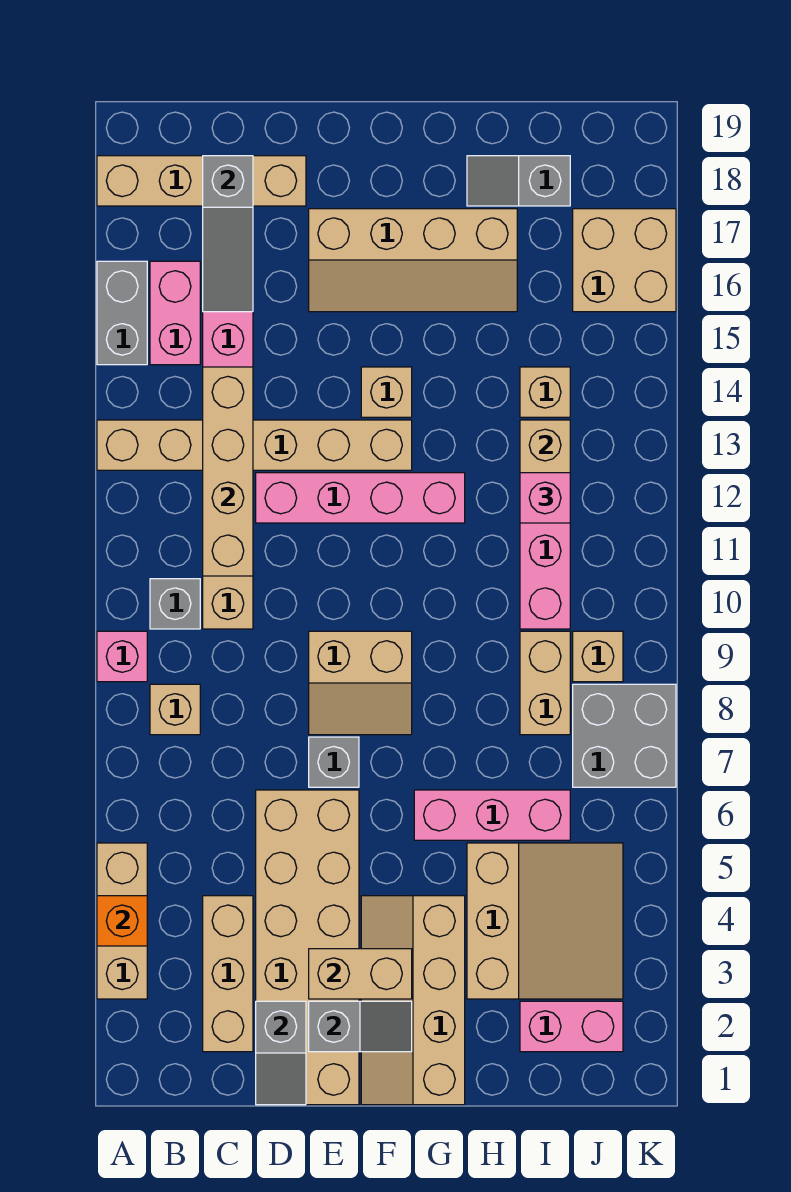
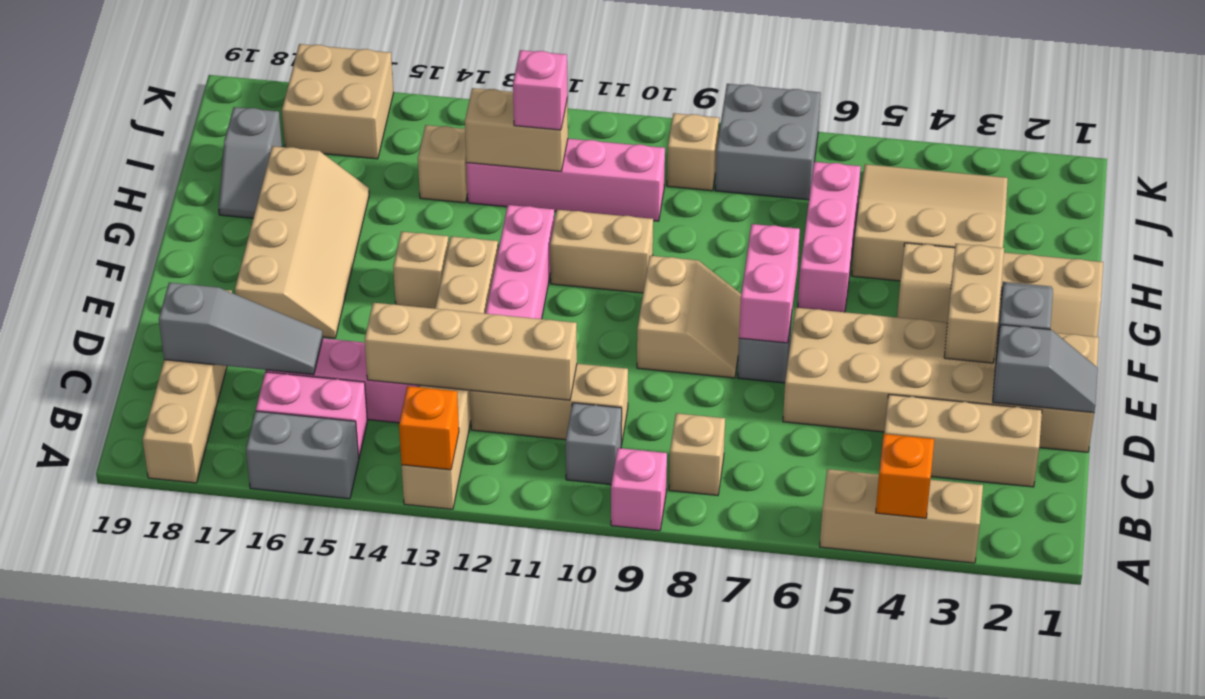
none -> orange brick A13 level 2
pink brick I2:J2 level 1 -> pink brick E7:F7 level 2
tan brick I8:I9 level 1 -> tan brick G10:G11 level 1

